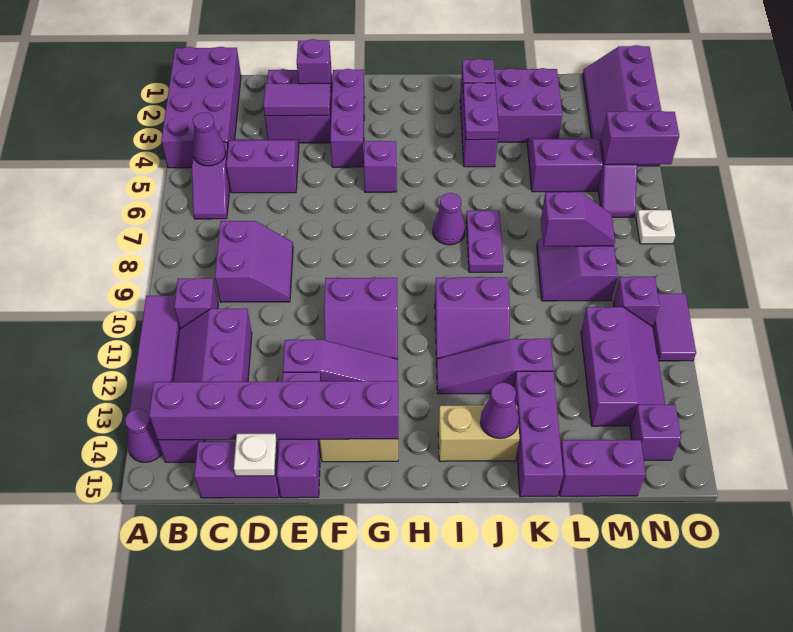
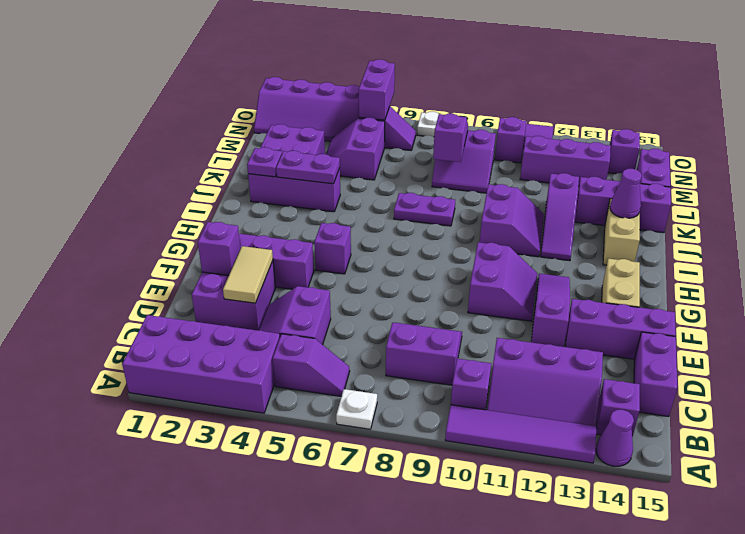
purple cone B5 level 2 -> none
purple brick B14:G14 level 2 -> none
purple tile D3:E3 level 2 -> tan tile D3:E3 level 2
white plate D15 level 2 -> white plate A7 level 1
purple cone I7 level 1 -> none

